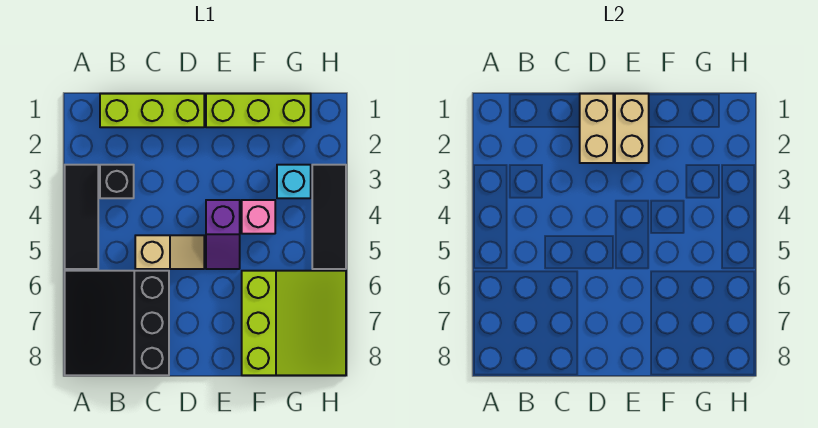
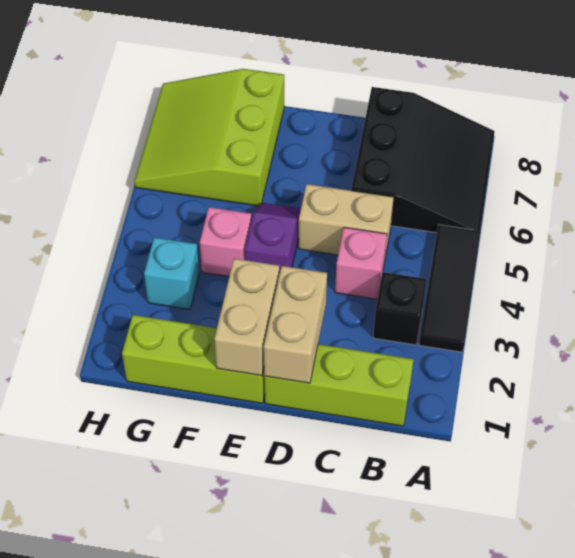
none -> pink brick C4 level 1
tan slope C5:D5 level 1 top C -> tan brick C5:D5 level 1
black tile H3:H5 level 1 -> none

